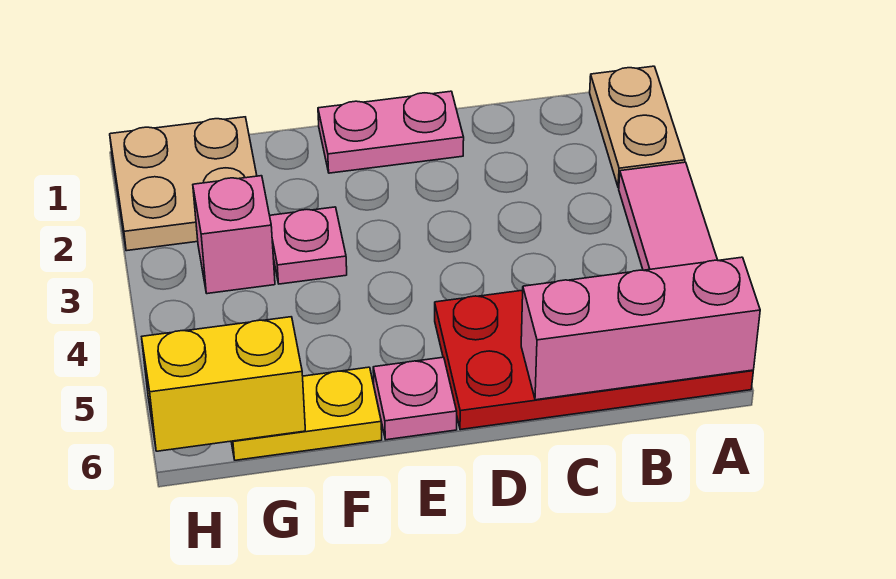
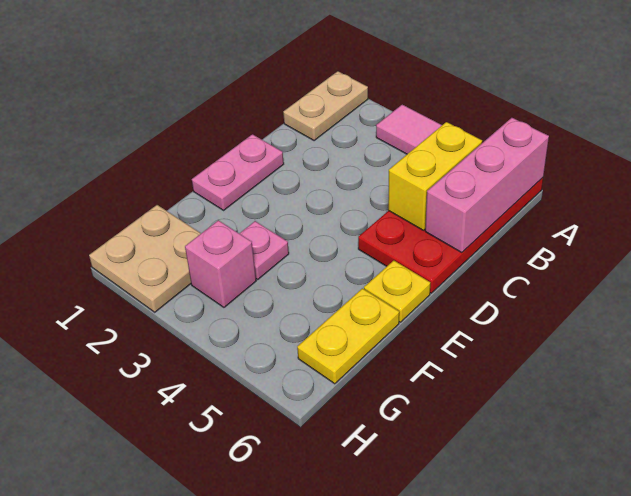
tan plate A1:A2 level 1 -> tan plate A1:B1 level 1
pink plate E6 level 1 -> yellow plate E6 level 1
yellow brick G6:H6 level 2 -> yellow brick B5:C5 level 2

